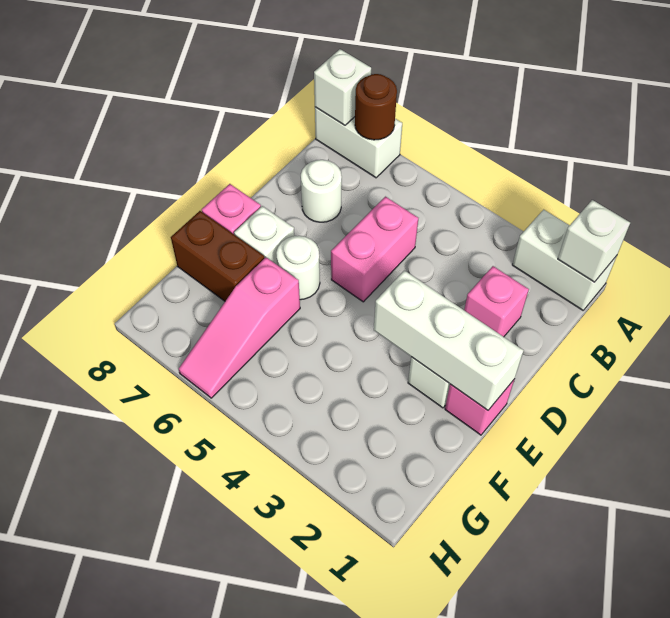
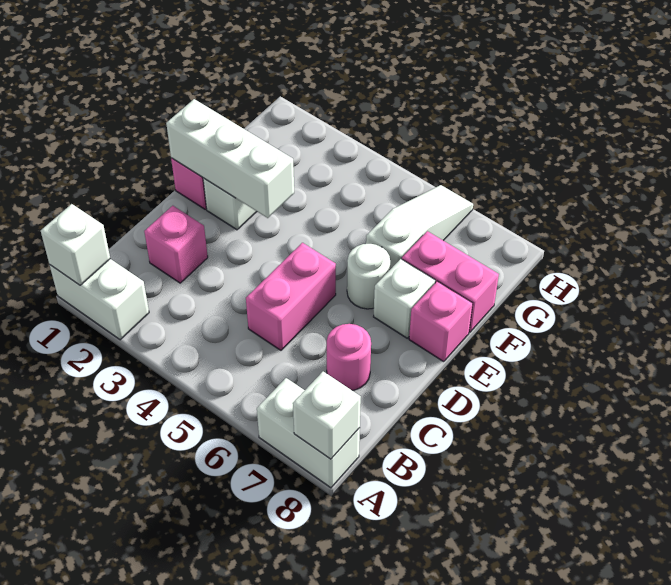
brown round brick A7 level 2 -> none
white round brick C7 level 1 -> pink round brick C7 level 1
pink slope F6:H6 level 1 top F -> white slope F6:H6 level 1 top F
brown brick F7:F8 level 1 -> pink brick F7:F8 level 1

